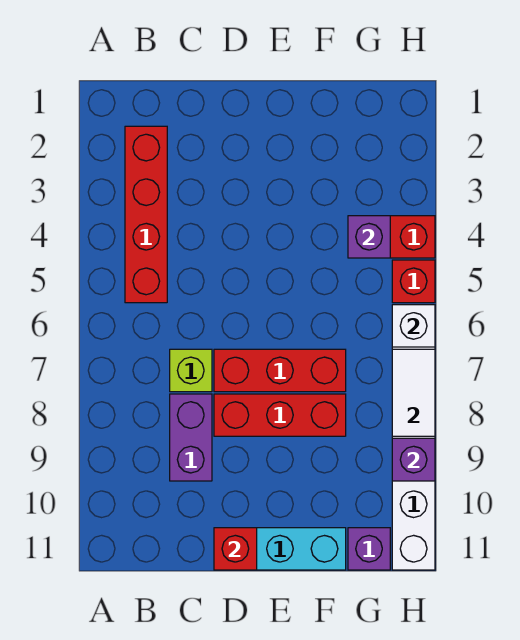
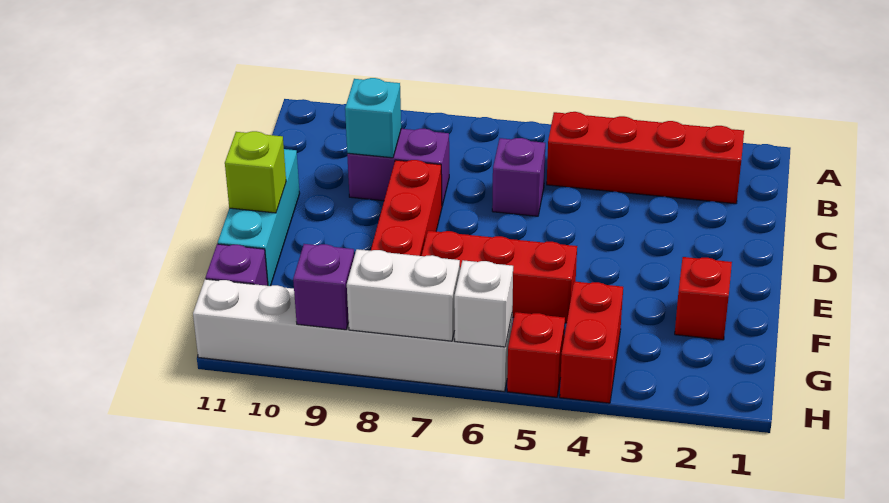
lime brick C7 level 1 -> lime brick E11 level 2
none -> cyan brick C9 level 2
red brick D7:F7 level 1 -> red brick F5:F7 level 1
red brick D11 level 2 -> red brick F2 level 1
purple brick G4 level 2 -> purple brick C6 level 1
white tile H7:H8 level 2 -> white brick H7:H8 level 2

